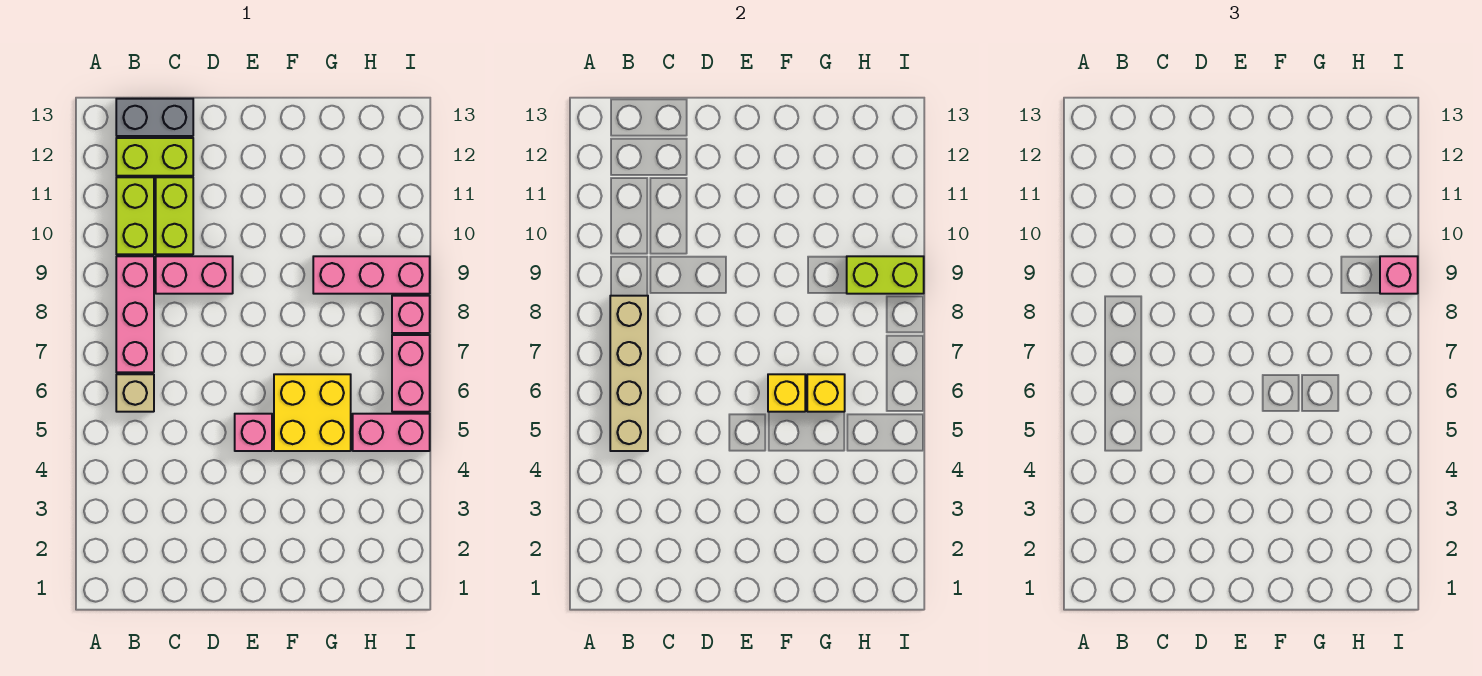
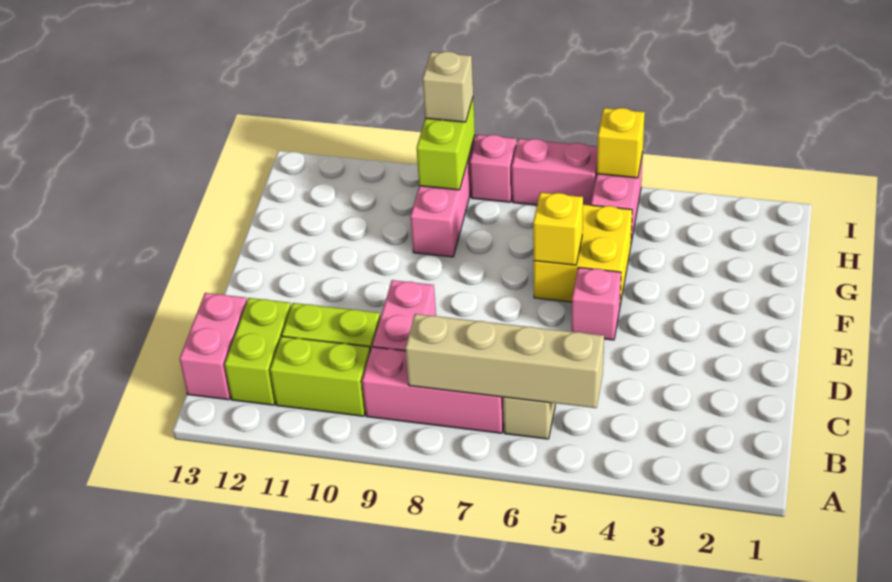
grey brick B13:C13 level 1 -> pink brick B13:C13 level 1
yellow brick G6 level 2 -> yellow brick I5 level 2
pink brick I9 level 3 -> tan brick I9 level 3

